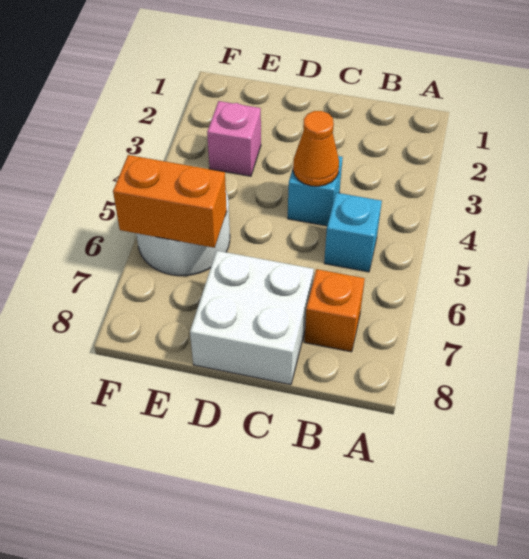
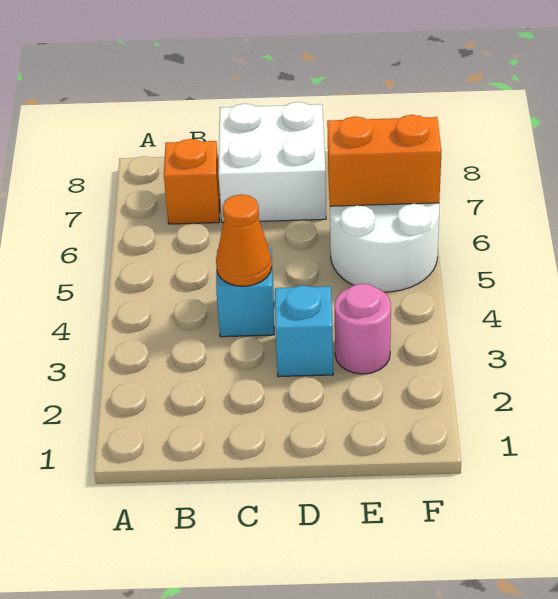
cyan brick B5 level 1 -> cyan brick D3 level 1
pink brick E3 level 1 -> pink round brick E3 level 1

